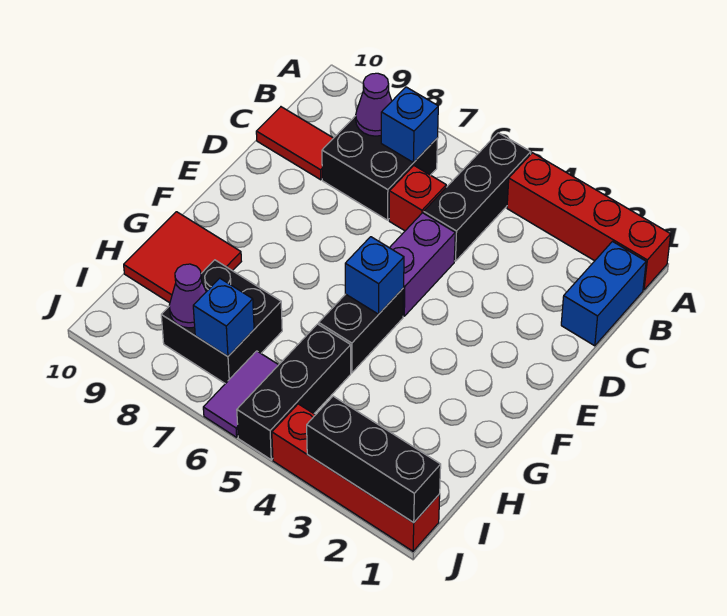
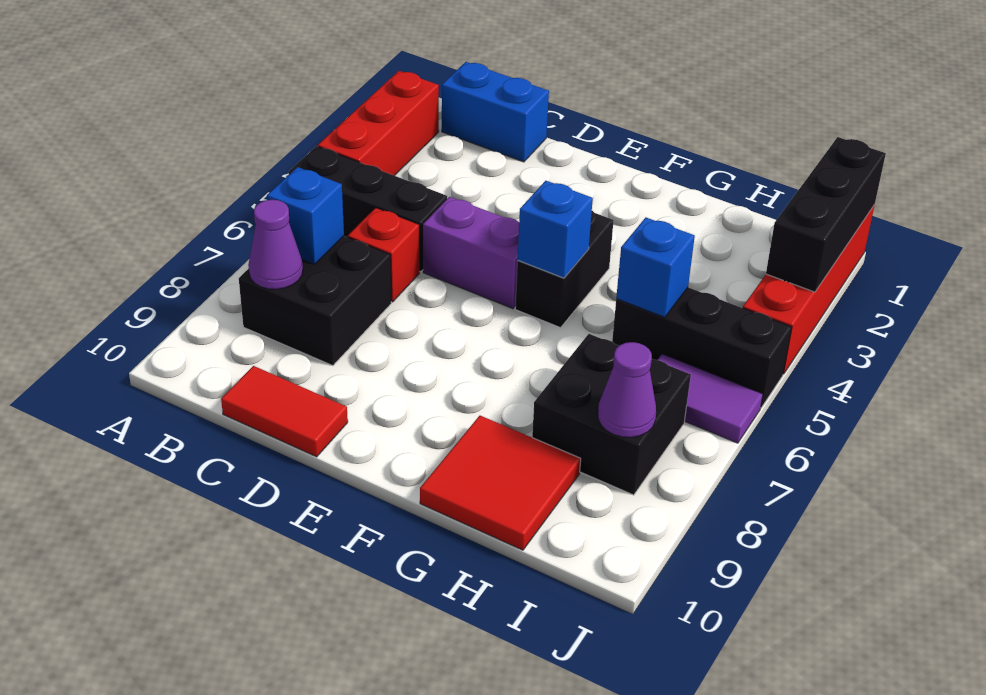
red brick A1:A4 level 1 -> red brick A2:A4 level 1
red tile C9:C10 level 1 -> red tile C10:D10 level 1
black brick F5:G5 level 1 -> black brick F4:F5 level 1
blue brick I7 level 2 -> blue brick H5 level 2

